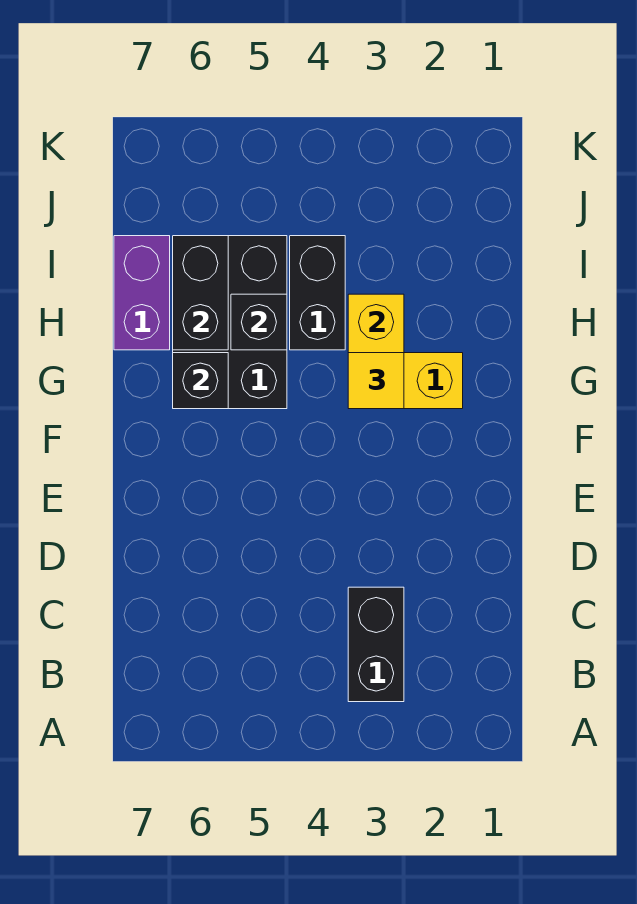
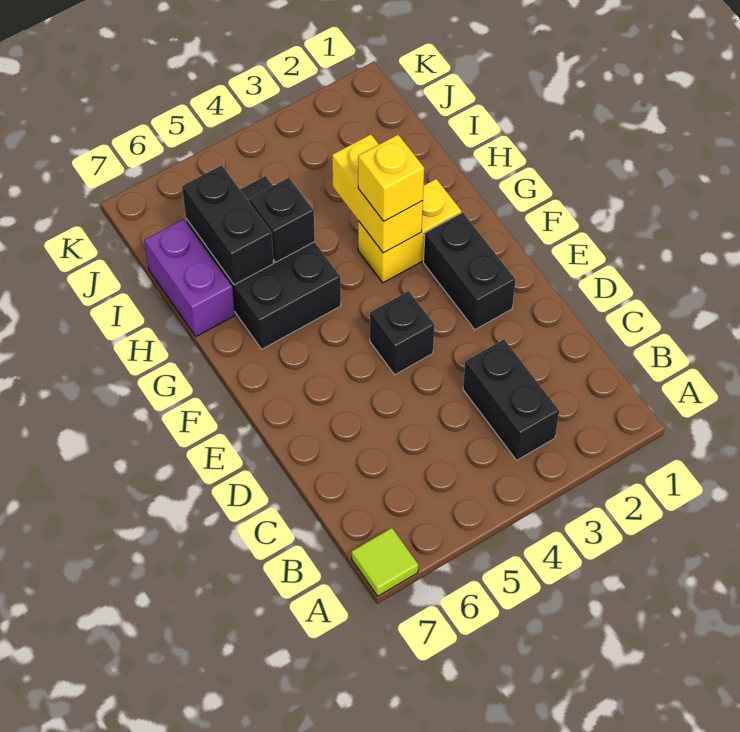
none -> lime tile A7 level 1
yellow tile G3 level 3 -> yellow brick G3 level 3
black brick G6 level 2 -> black brick E4 level 1
black brick H4:I4 level 1 -> black brick E2:F2 level 1

